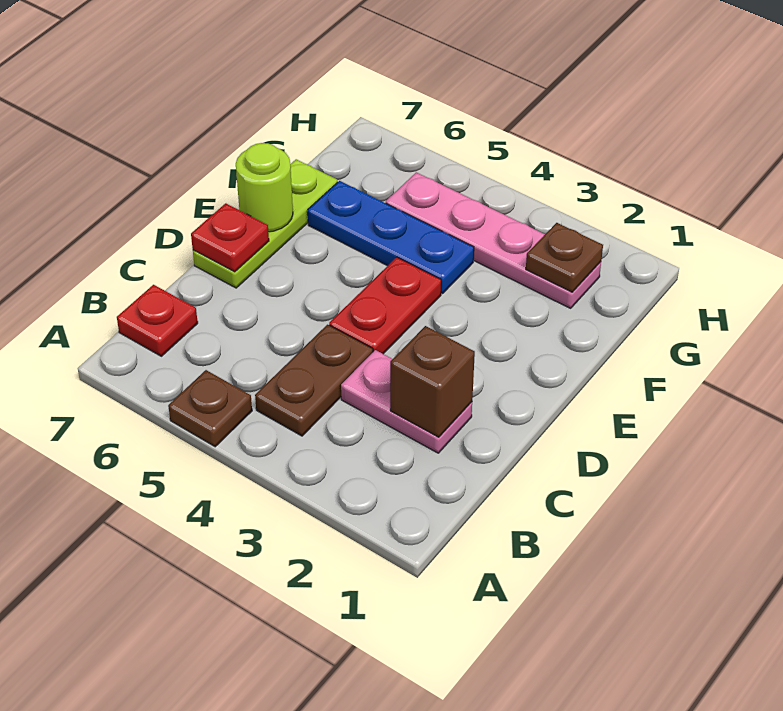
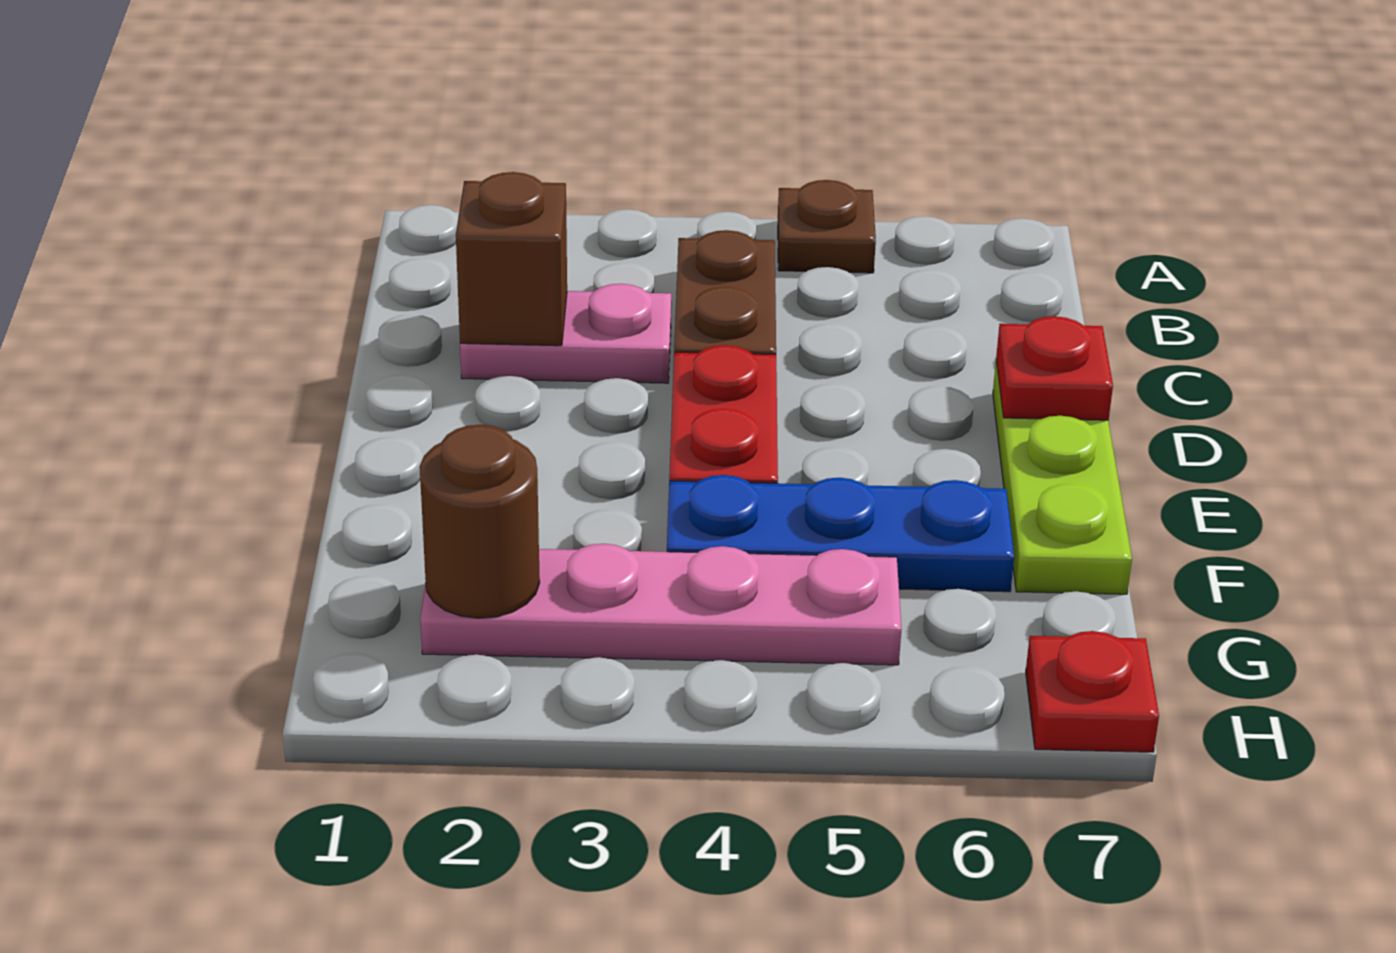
red plate B7 level 1 -> red plate H7 level 1
lime round brick E7 level 2 -> none
brown plate G2 level 2 -> brown round brick G2 level 2

